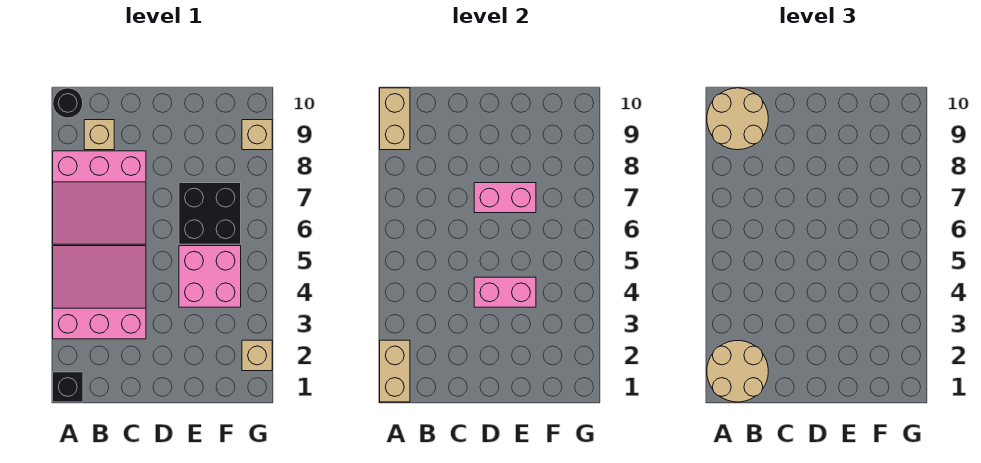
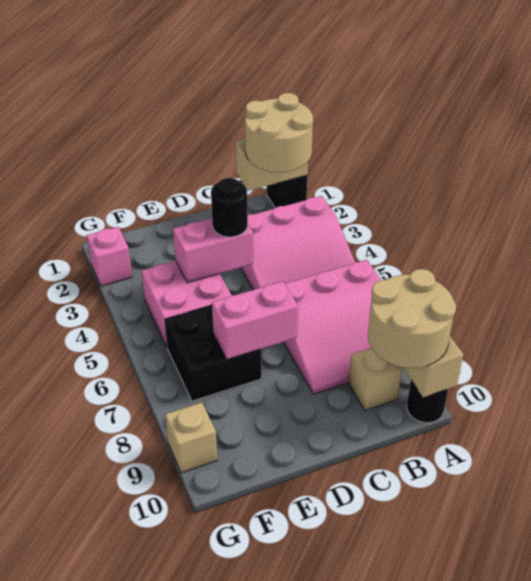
tan brick A1:A2 level 2 -> tan brick A1:B1 level 2
pink slope A6:C8 level 1 top 8 -> pink slope A6:C8 level 1 top 6
none -> black round brick D4 level 3
tan brick G2 level 1 -> pink brick G2 level 1

